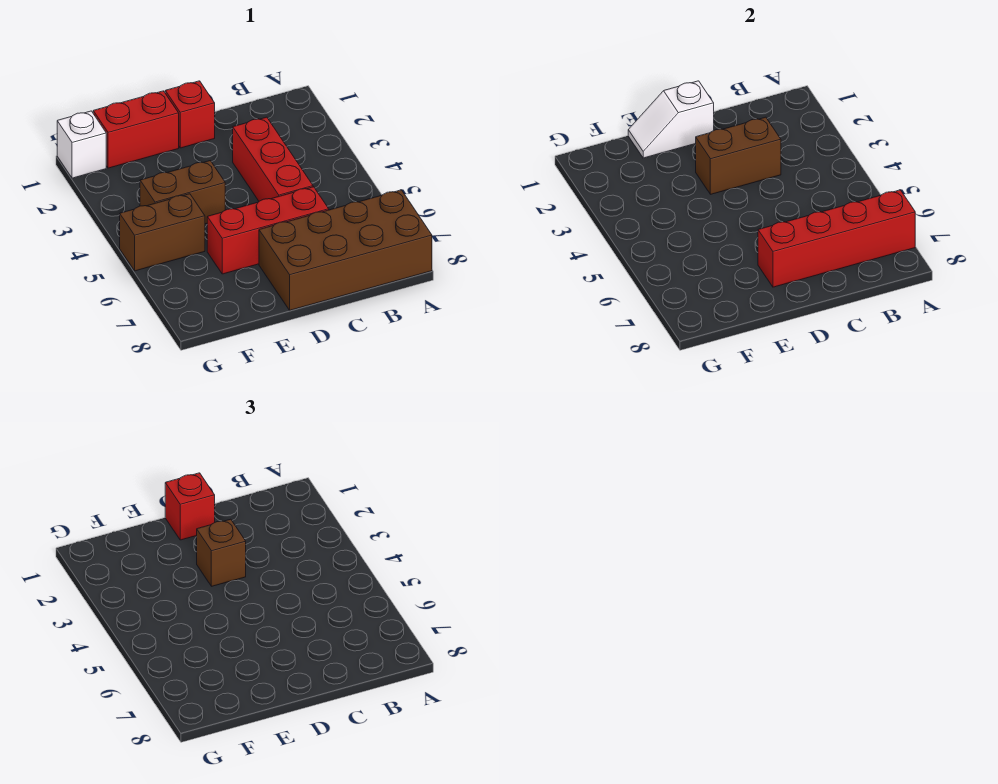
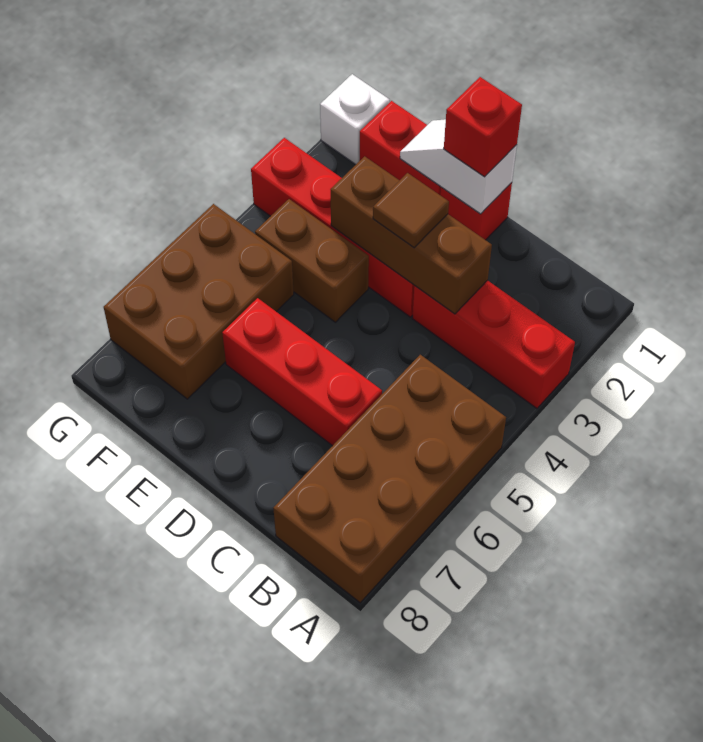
brown brick A7:D8 level 1 -> brown brick A5:B8 level 1
red brick A7:D7 level 2 -> red brick D3:G3 level 1
red brick C3:C5 level 1 -> red brick A3:C3 level 1
brown brick C3:D3 level 2 -> brown brick C3:E3 level 2
brown brick D3 level 3 -> brown tile D3 level 3
brown brick F5:G5 level 1 -> brown brick F5:G7 level 1

